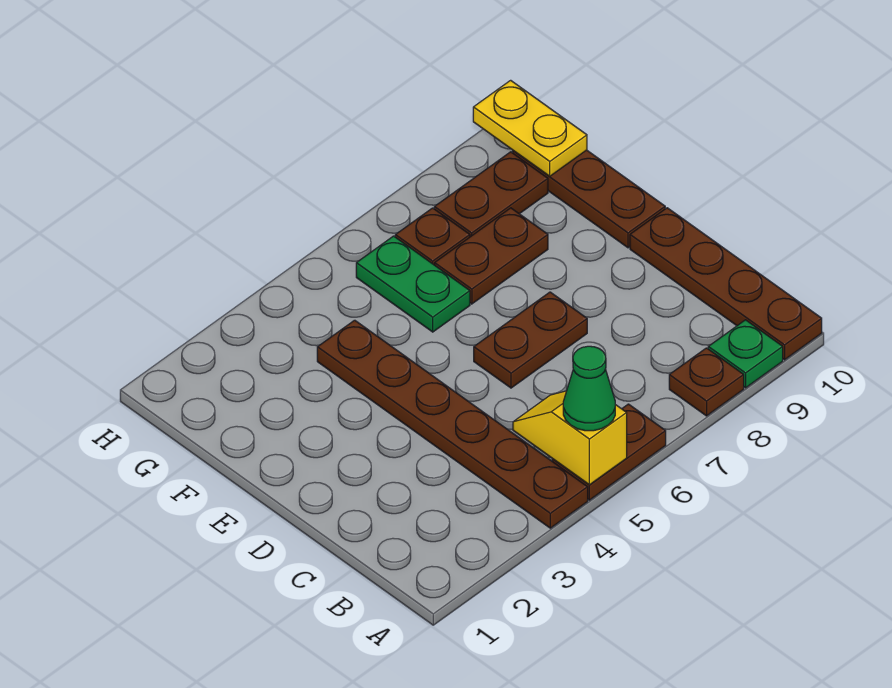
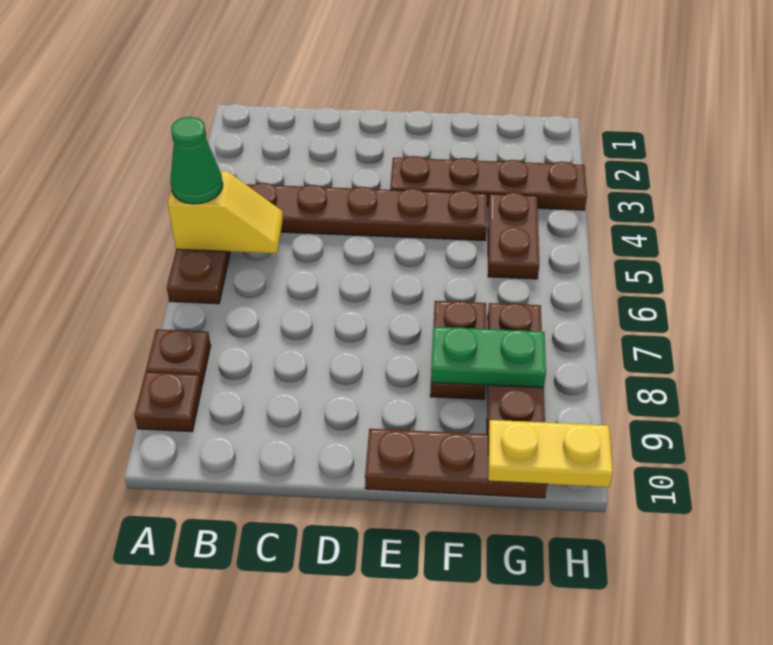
green plate A9 level 1 -> brown plate A9 level 1
brown plate A10:D10 level 1 -> brown plate E3:H3 level 1
brown plate D6:D7 level 1 -> brown plate G4:G5 level 1
green plate F6:G6 level 1 -> green plate F8:G8 level 2

